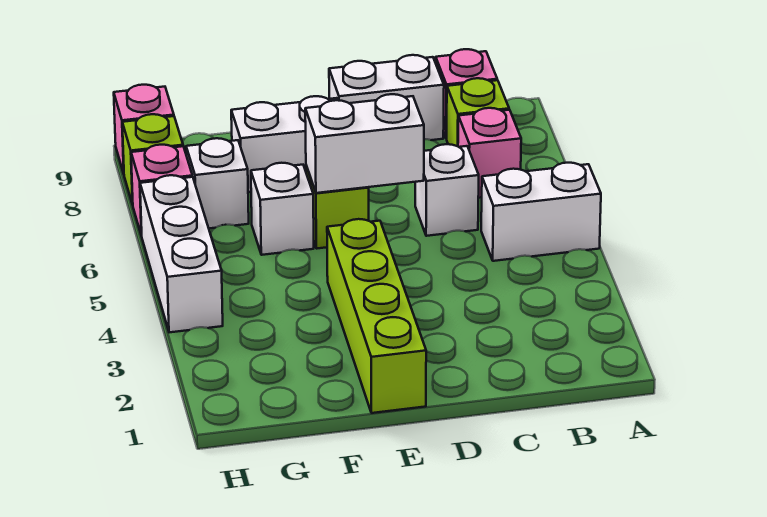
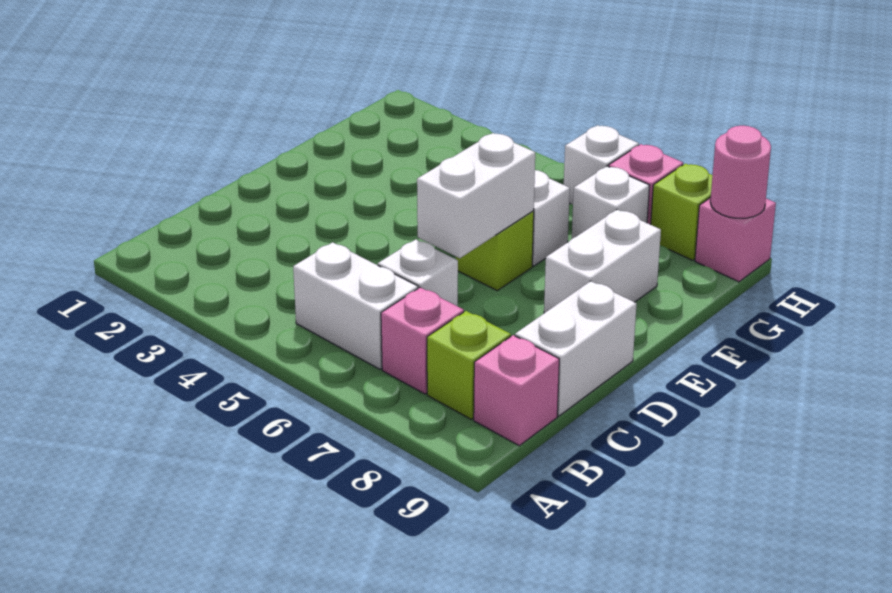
white brick A5:B5 level 1 -> white brick B5:B6 level 1
lime brick E1:E4 level 1 -> none
white brick H4:H6 level 1 -> white brick H6 level 1
none -> pink round brick H9 level 2

